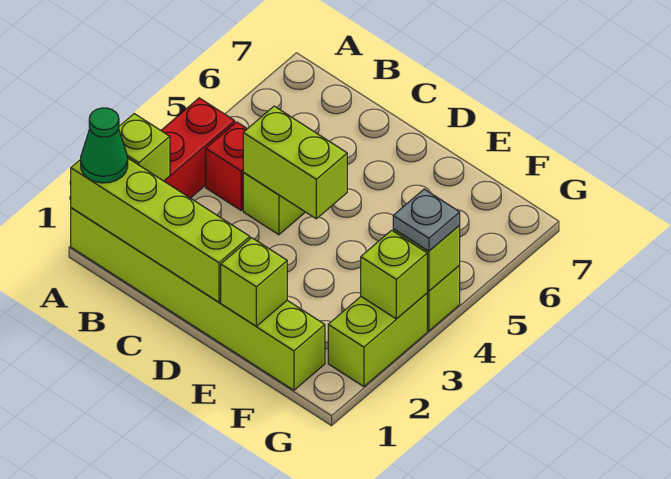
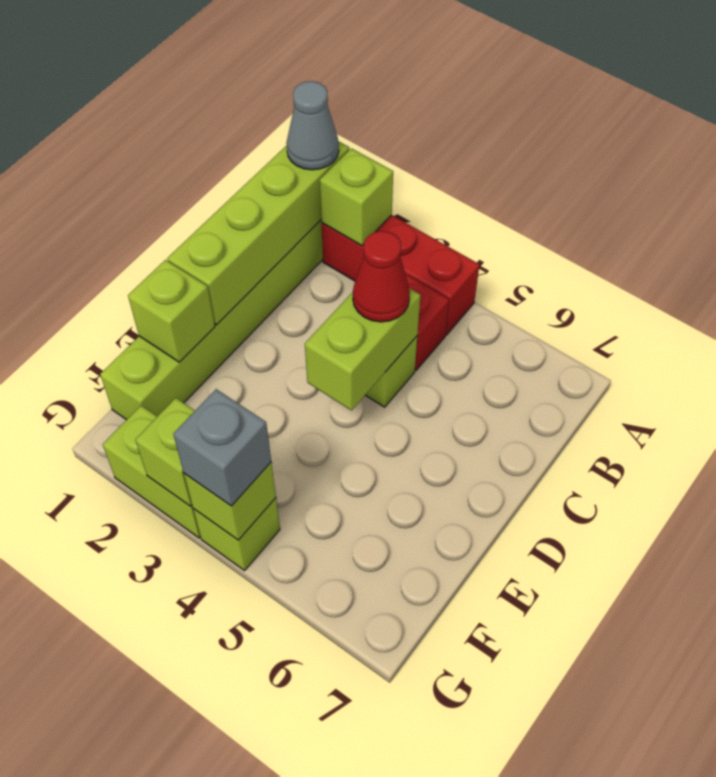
green cone A1 level 3 -> grey cone A1 level 3
none -> red cone C4 level 3
grey plate G4 level 3 -> grey brick G4 level 3

